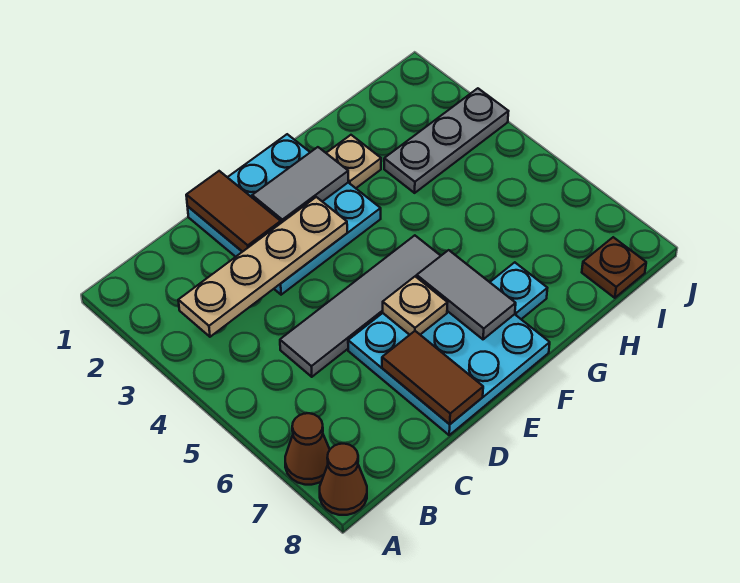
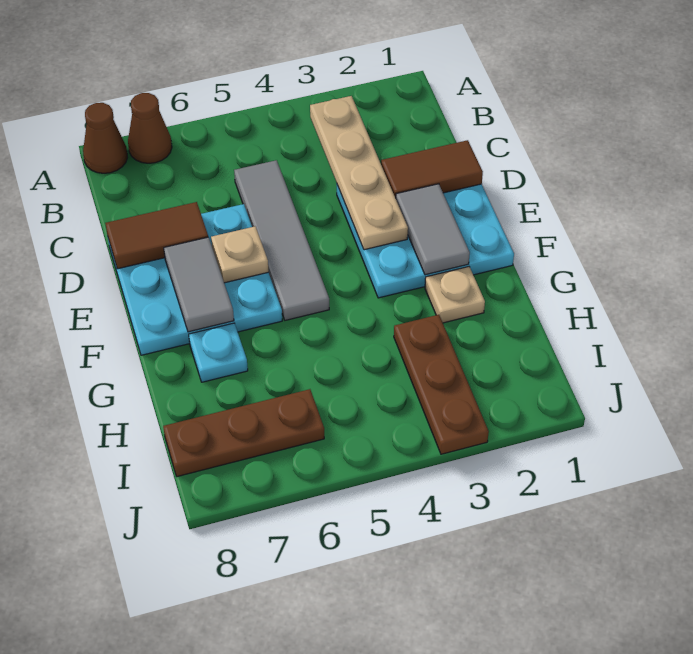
grey tile F6:F7 level 2 -> grey tile E7:F7 level 2
grey plate H3:J3 level 1 -> brown plate H3:J3 level 1
brown plate I8 level 1 -> brown plate I6:I8 level 1

